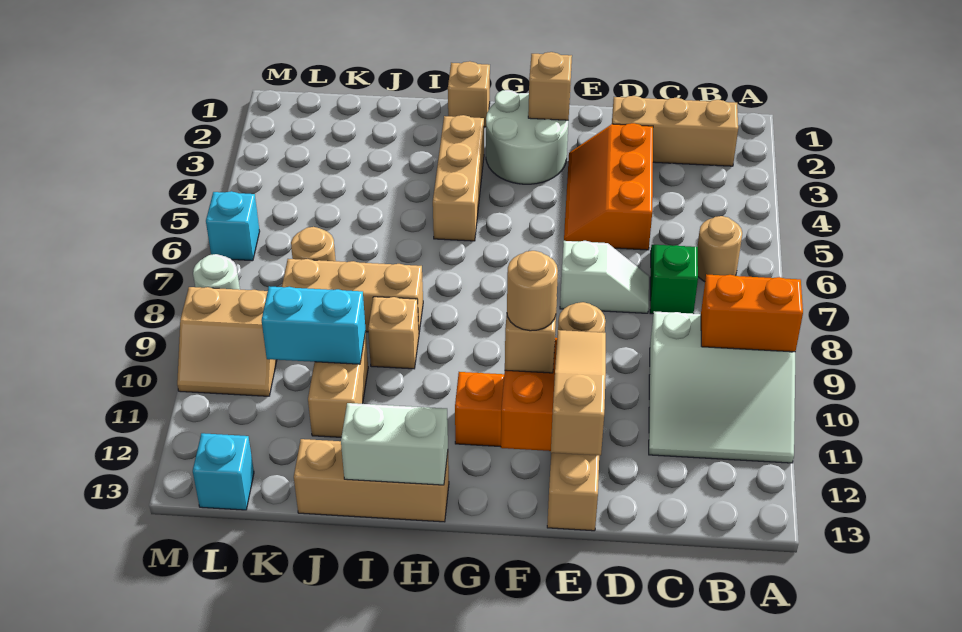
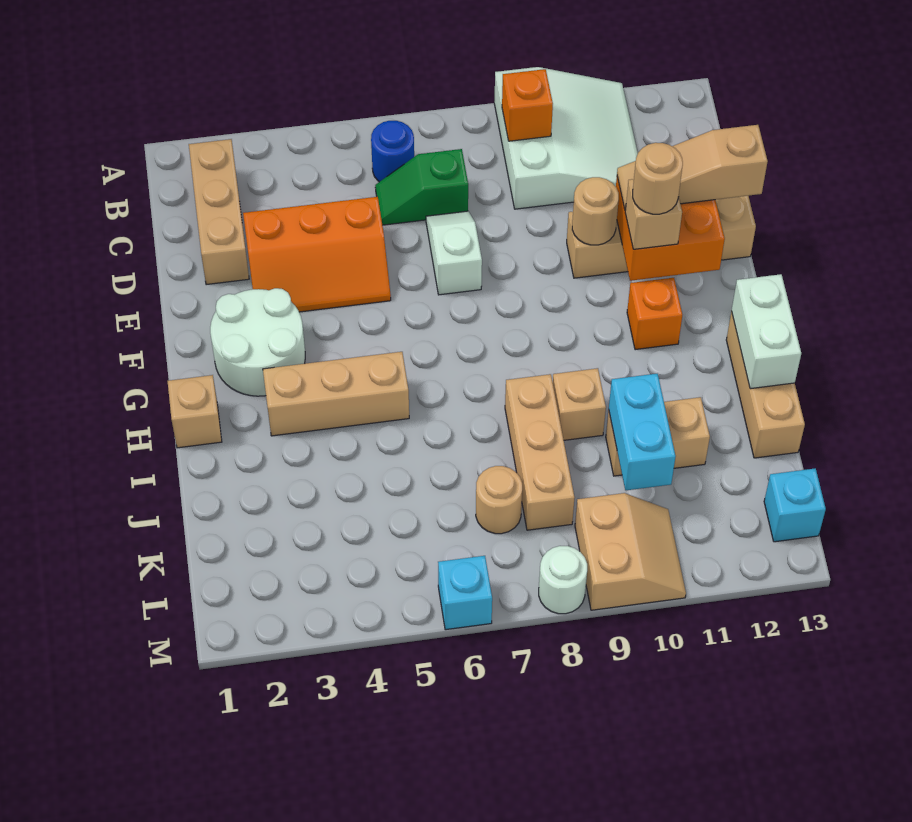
orange brick A9:B9 level 2 -> orange brick B9 level 2
tan round brick B6 level 1 -> blue round brick B6 level 1
tan brick F2 level 2 -> none

